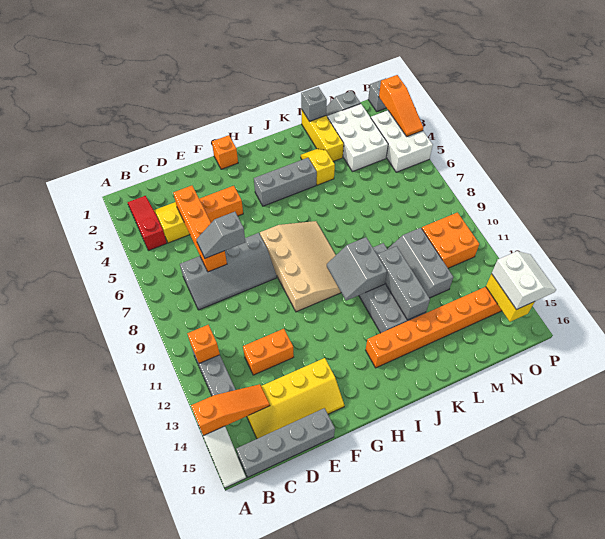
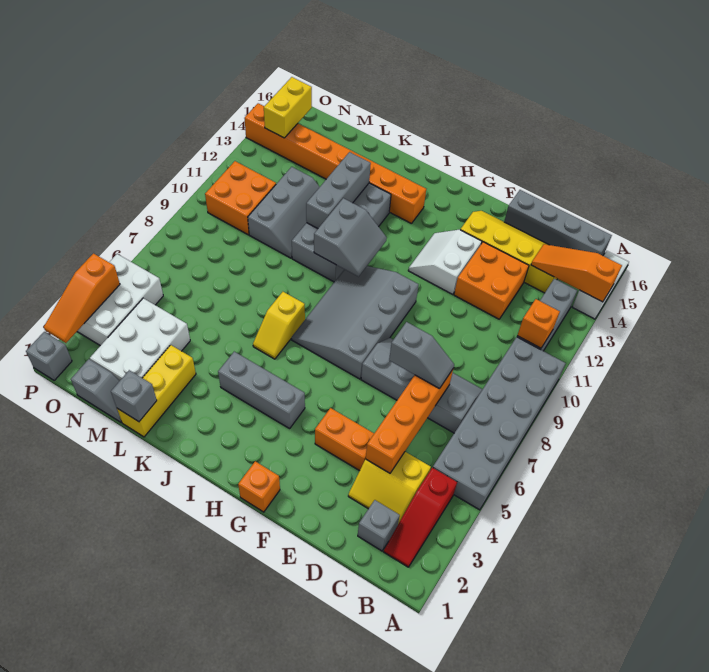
none -> grey brick A5:B10 level 1
none -> grey brick C2 level 1
orange brick D12:E12 level 1 -> orange brick D12:E13 level 1
tan slope G7:I10 level 1 top G -> grey slope G7:I10 level 1 top G
yellow slope K3:K4 level 1 top 4 -> yellow slope J6:J7 level 1 top 7
white slope O14:P15 level 3 top O -> white slope F12:G13 level 1 top F
orange slope P2:P4 level 2 top 2 -> orange slope P2:P4 level 2 top 4

